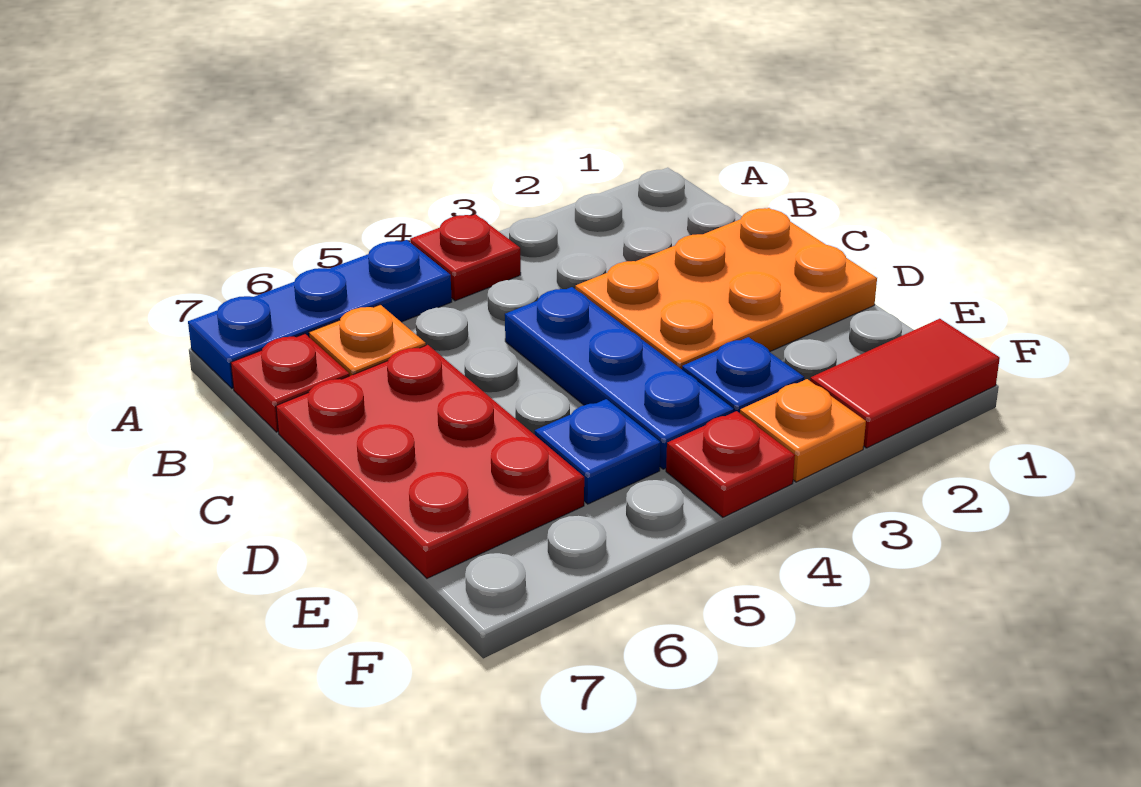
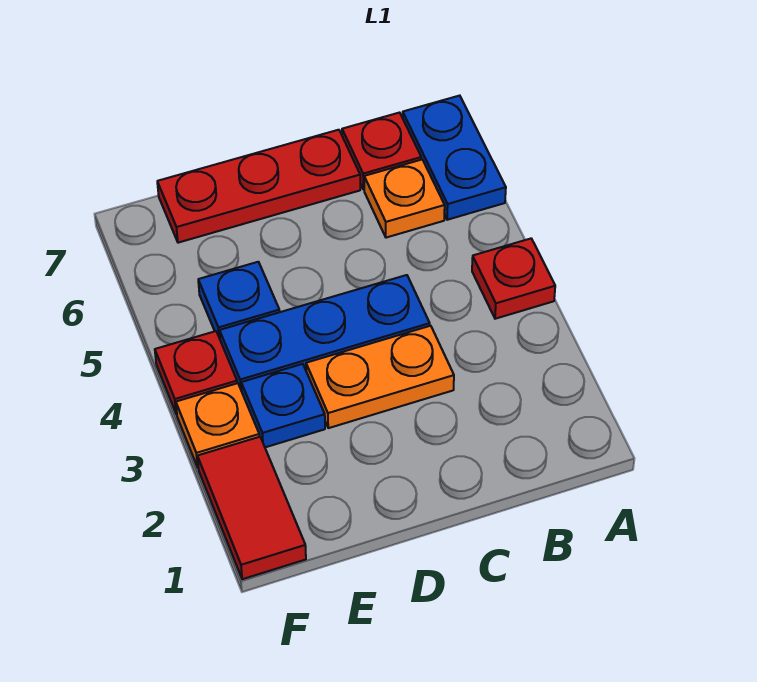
blue plate A5:A7 level 1 -> blue plate A6:A7 level 1
orange plate C1:D3 level 1 -> orange plate C3:D3 level 1
red plate C6:E7 level 1 -> red plate C7:E7 level 1

